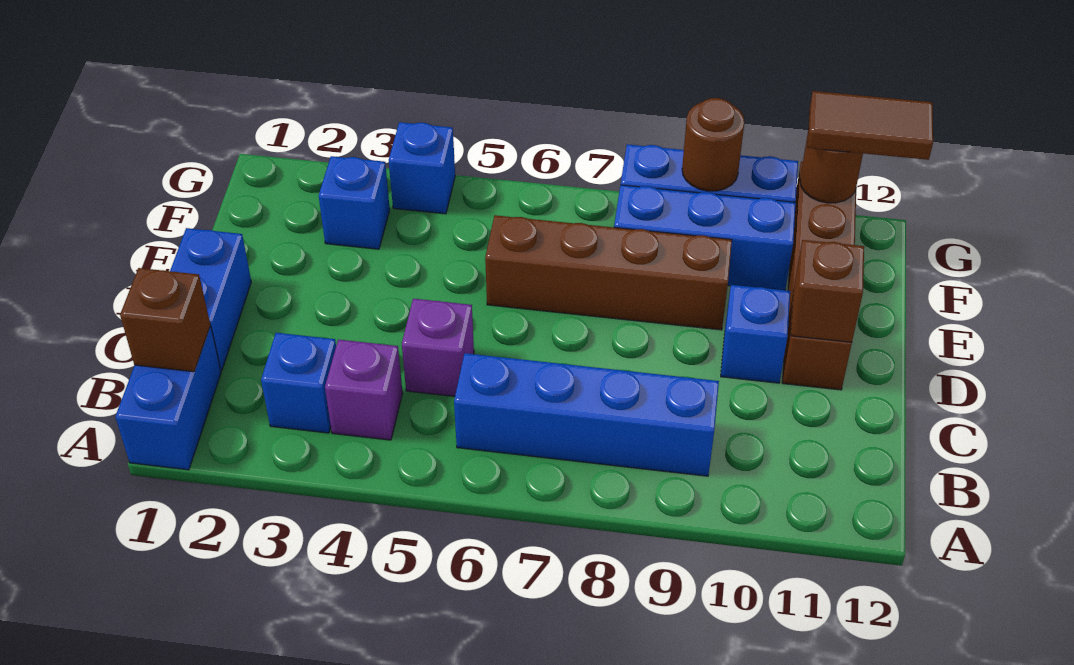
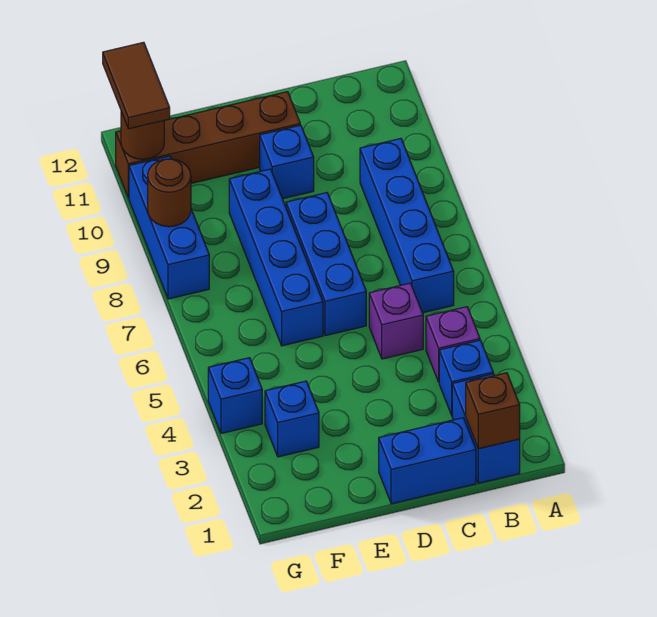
blue brick A1:B1 level 1 -> blue brick B1:B2 level 1
brown brick D11 level 2 -> none
brown brick E6:E9 level 1 -> blue brick E6:E9 level 1
blue brick F8:F10 level 1 -> blue brick D6:D8 level 1

